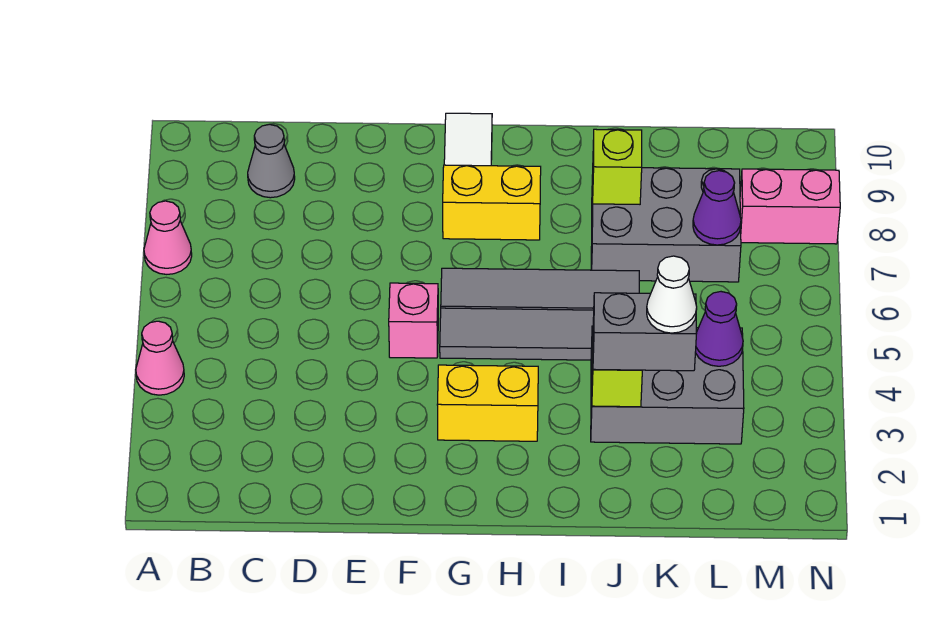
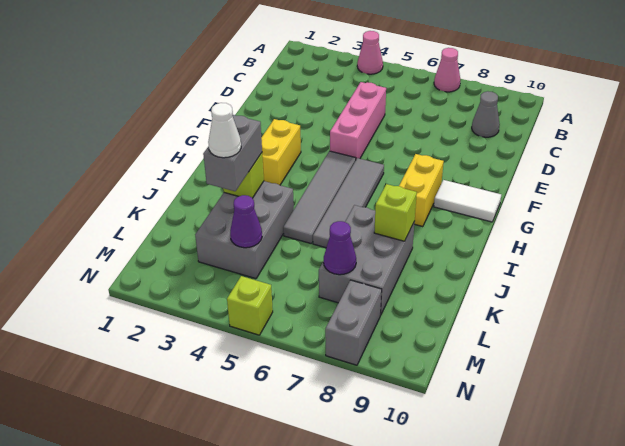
pink brick F5 level 1 -> pink brick D5:F5 level 1
pink brick M8:N8 level 1 -> grey brick M8:N8 level 1
none -> lime brick N5 level 1

